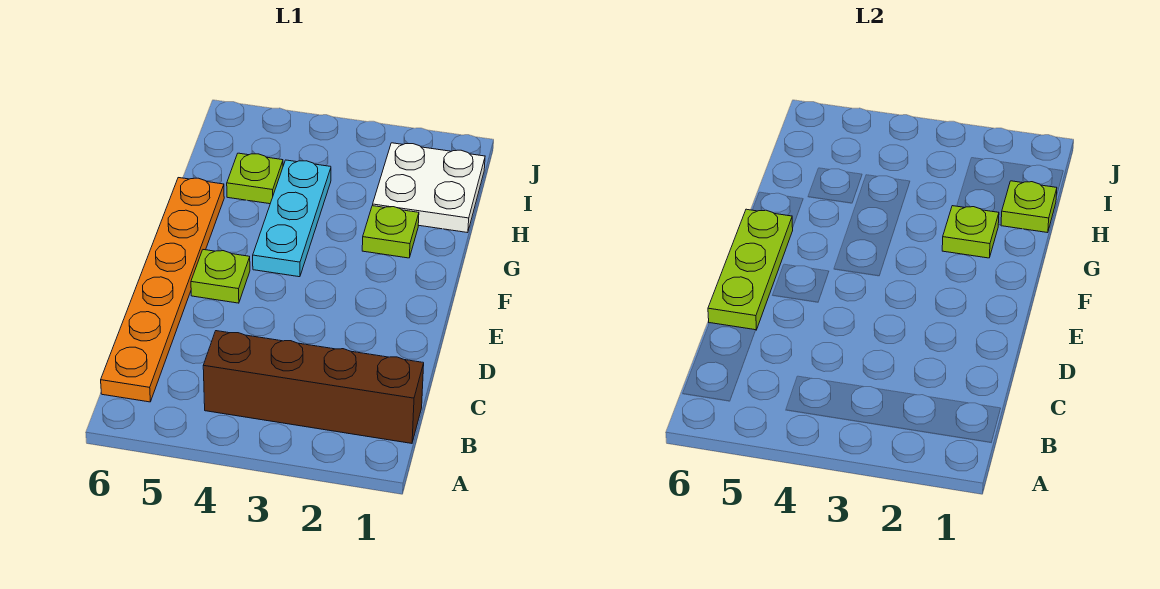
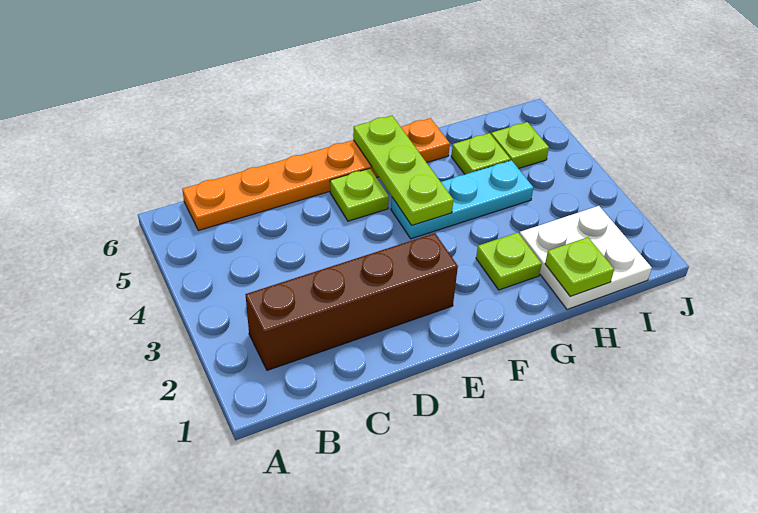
brown brick B1:B4 level 1 -> brown brick B2:E2 level 1
lime plate D6:F6 level 2 -> lime plate F4:F6 level 2
lime plate G2 level 2 -> lime plate I5 level 1

